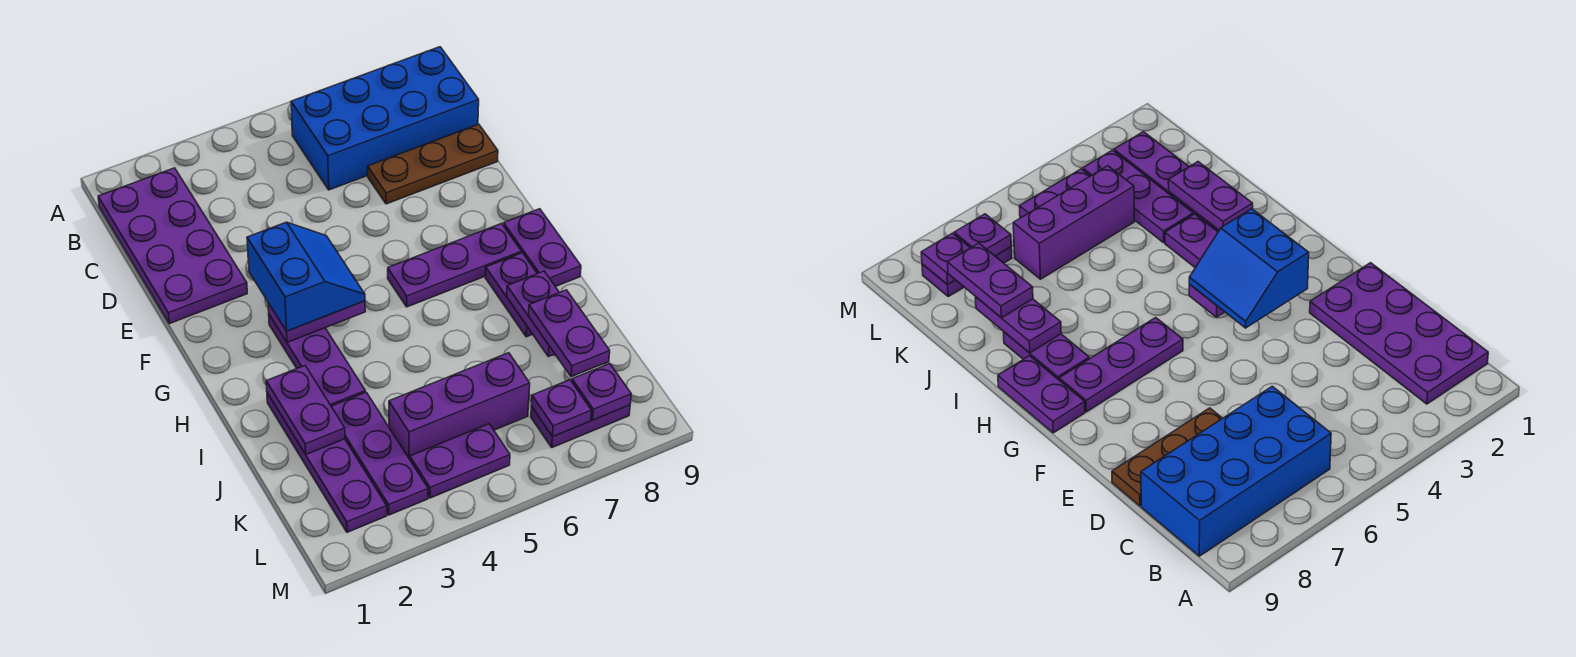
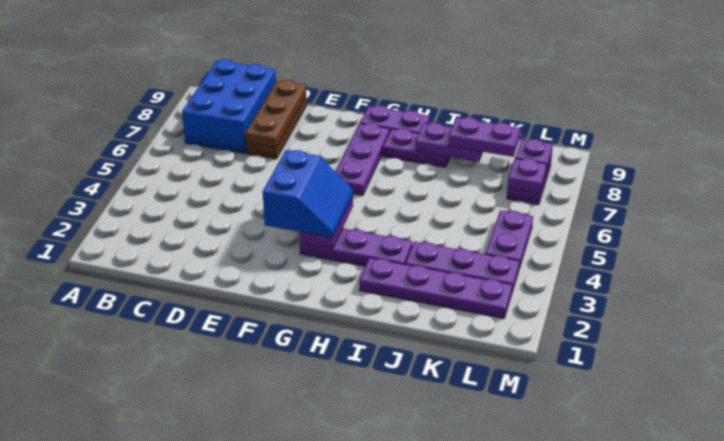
purple plate B1:E2 level 1 -> none
blue brick B6:C9 level 1 -> blue brick B7:C9 level 1
none -> brown plate D7:D9 level 2
blue slope F3:G4 level 3 top 3 -> blue slope F3:G4 level 3 top F
purple plate I2:J2 level 2 -> none
purple brick K4:K6 level 1 -> none

